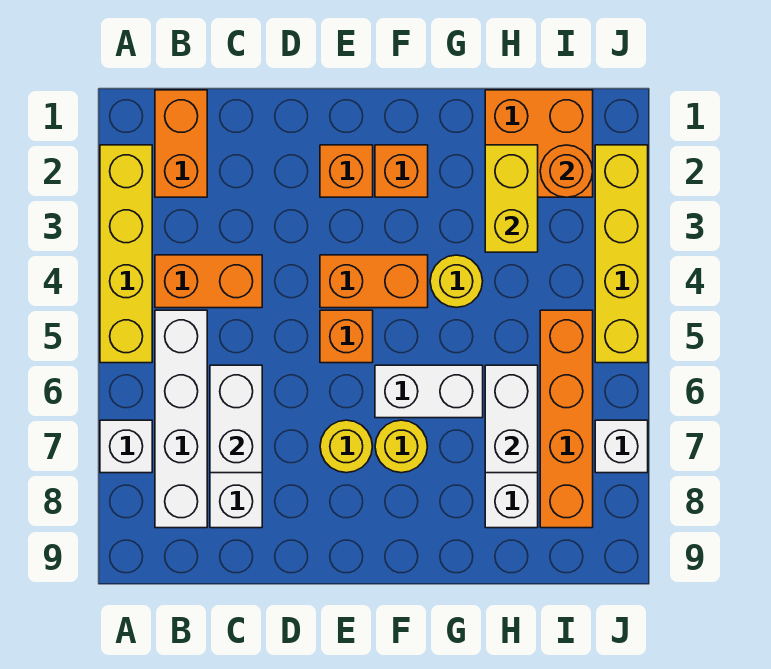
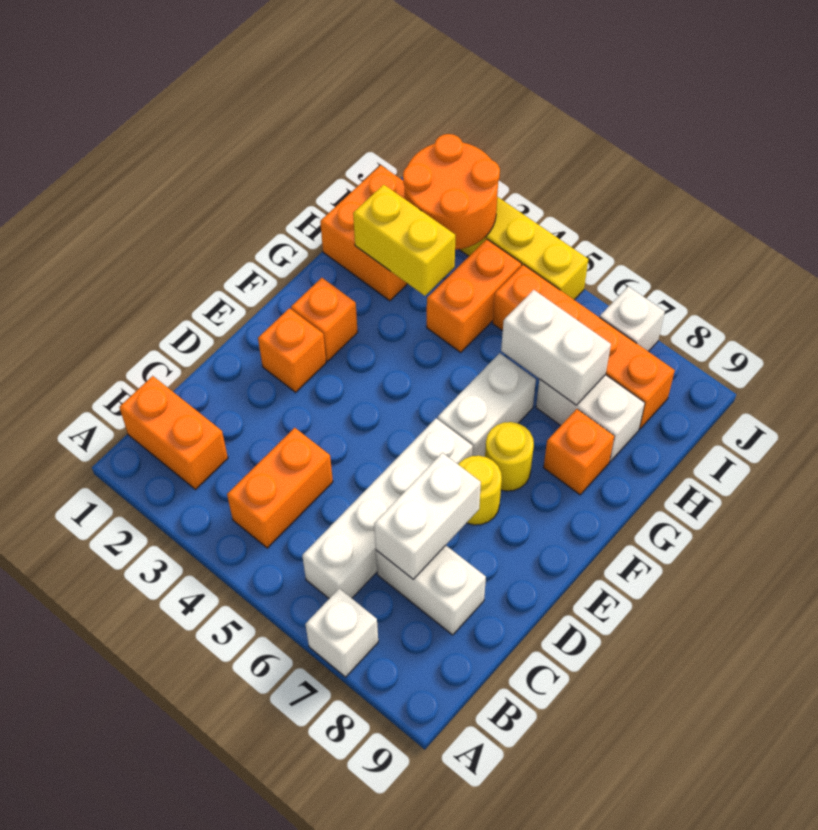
yellow brick A2:A5 level 1 -> none
white brick B5:B8 level 1 -> white brick B6:E6 level 1
white brick C6:C7 level 2 -> white brick C7:D7 level 2
orange brick E4:F4 level 1 -> orange brick H4:I4 level 1
orange brick E5 level 1 -> orange brick G8 level 1
yellow round brick G4 level 1 -> none
orange round brick I2 level 2 -> orange round brick I2:J3 level 2

